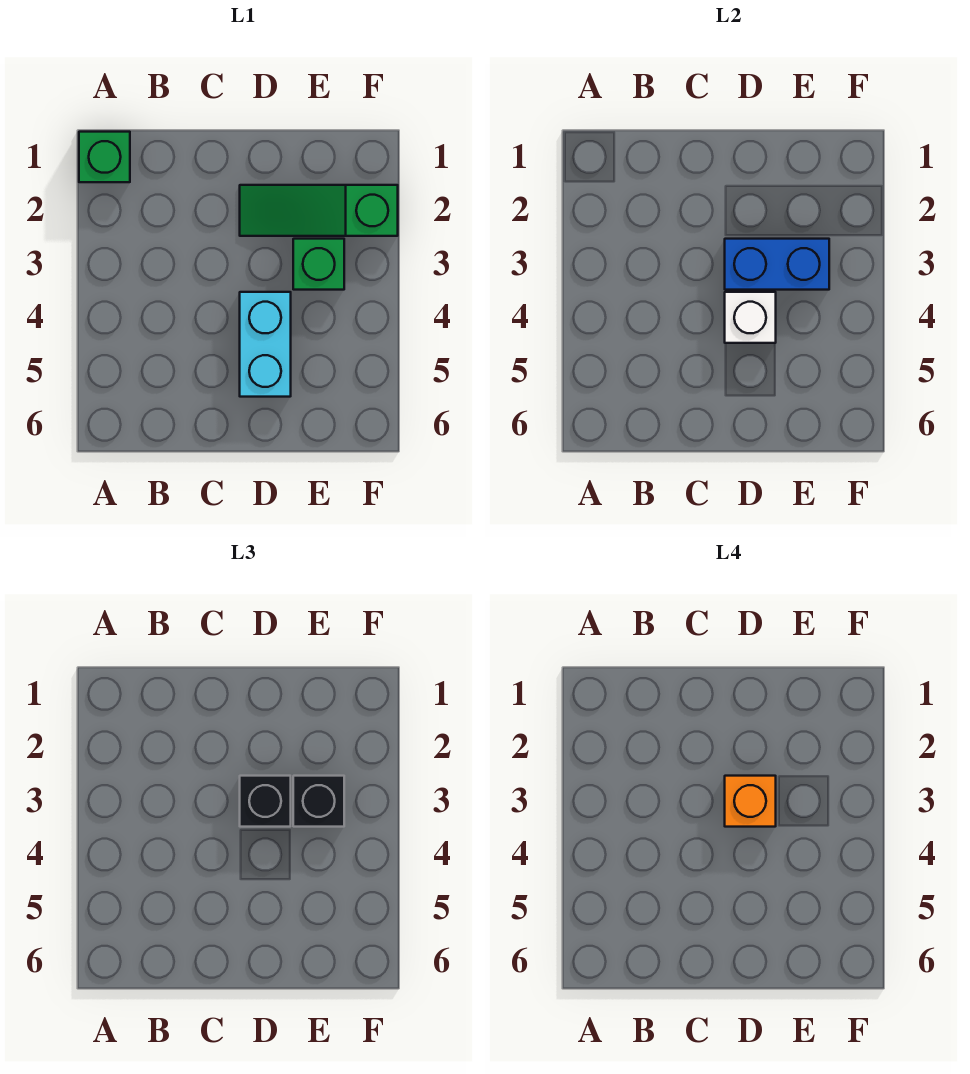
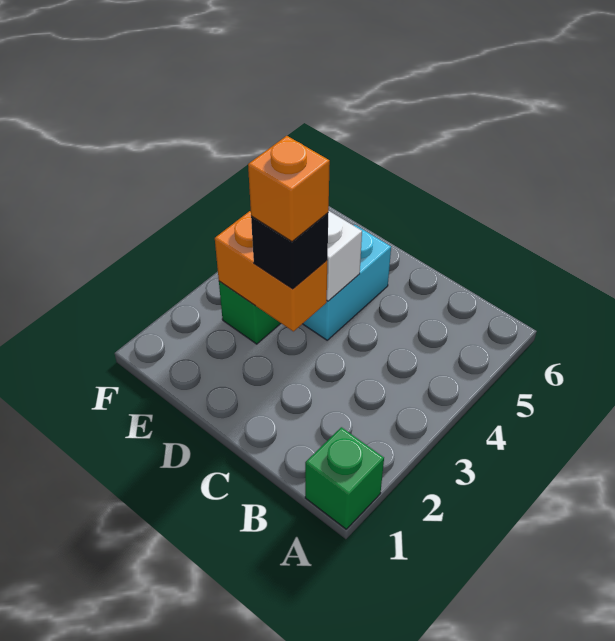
green slope D2:F2 level 1 top F -> none
blue brick D3:E3 level 2 -> orange brick D3:E3 level 2
black brick E3 level 3 -> none

